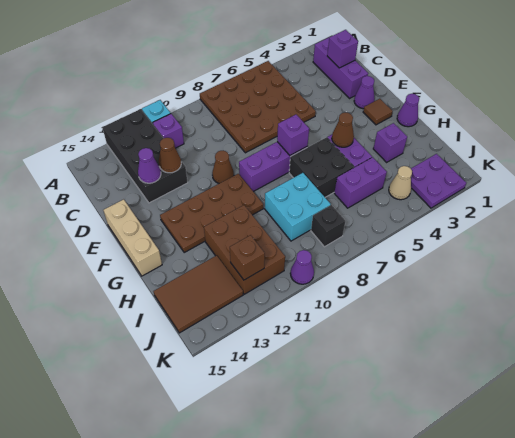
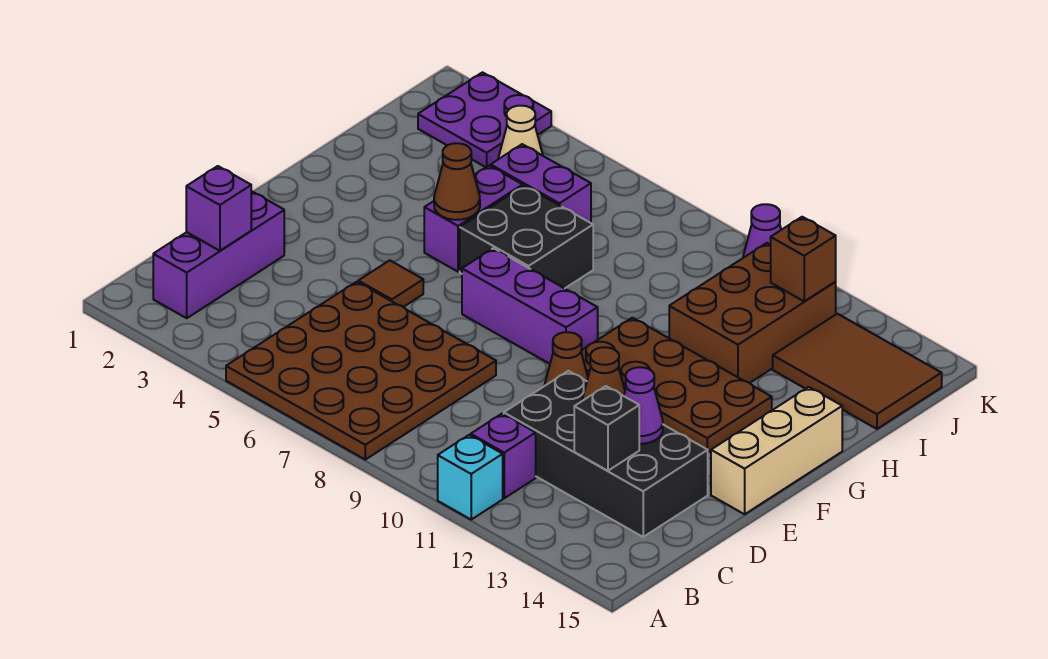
black brick A12:D13 level 1 -> black brick C11:D14 level 1
purple cone E2 level 1 -> none
brown tile F2 level 1 -> brown tile E5 level 1
purple brick F7 level 2 -> none
purple cone G1 level 1 -> none
purple brick H3 level 1 -> none
cyan brick H8:I9 level 1 -> none
black brick J8 level 1 -> black brick C13 level 2

